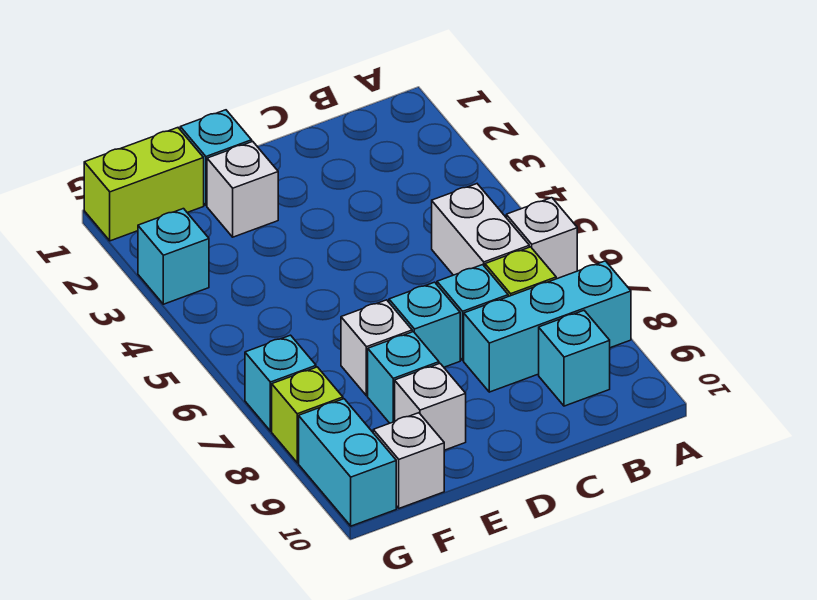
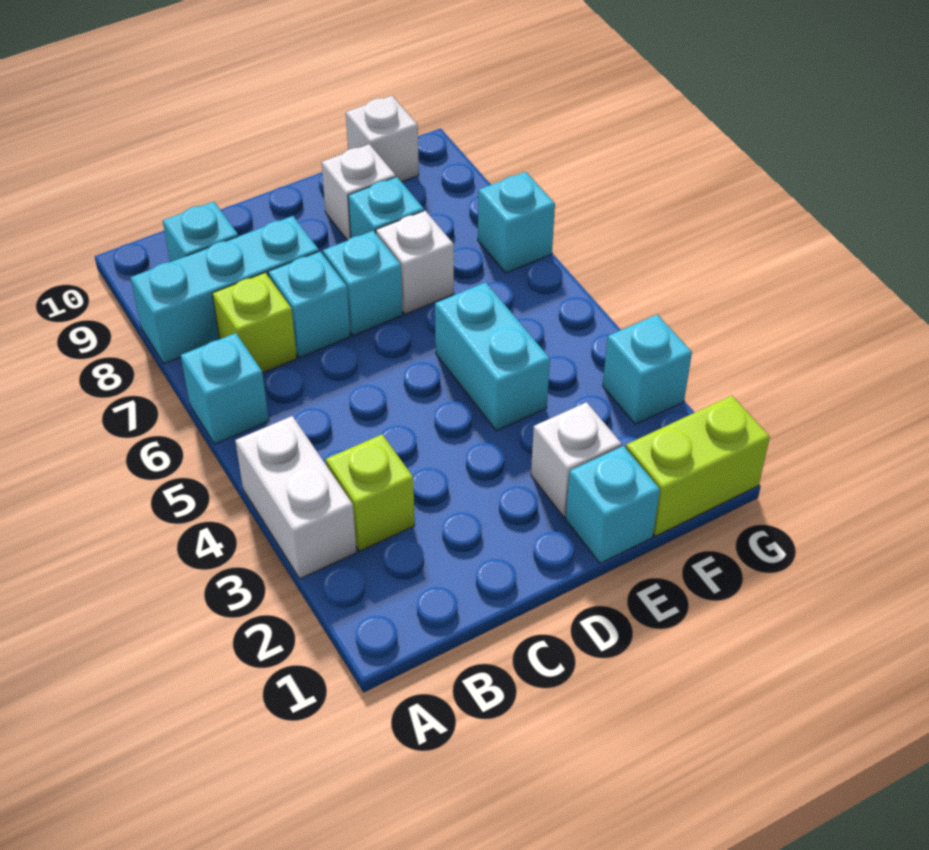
white brick A6 level 1 -> cyan brick A6 level 1
white brick B5:B6 level 1 -> white brick A3:A4 level 1
lime brick G8 level 1 -> lime brick B3 level 1
cyan brick G9:G10 level 1 -> cyan brick E4:E5 level 1

